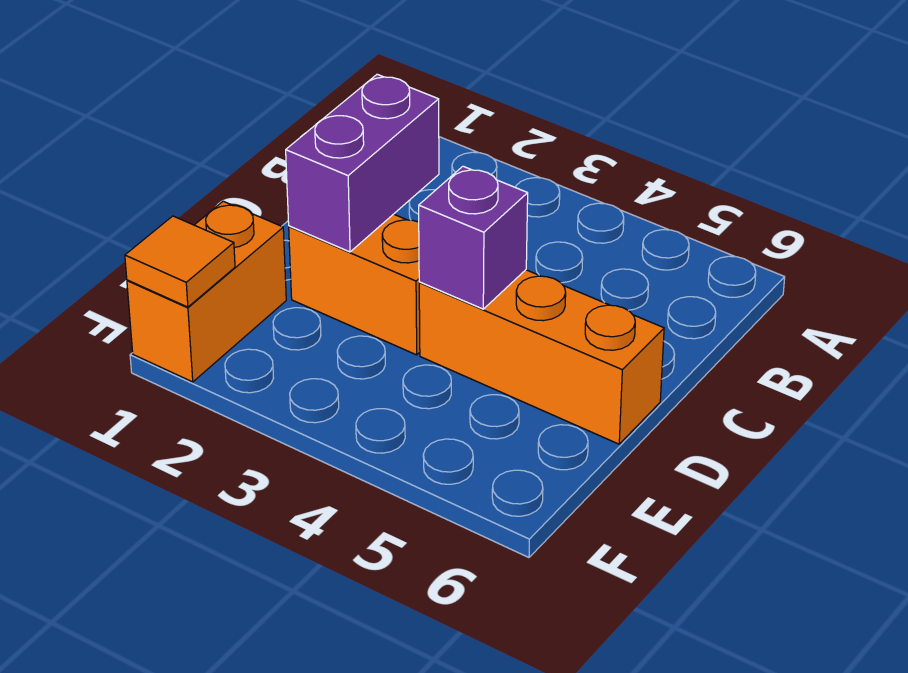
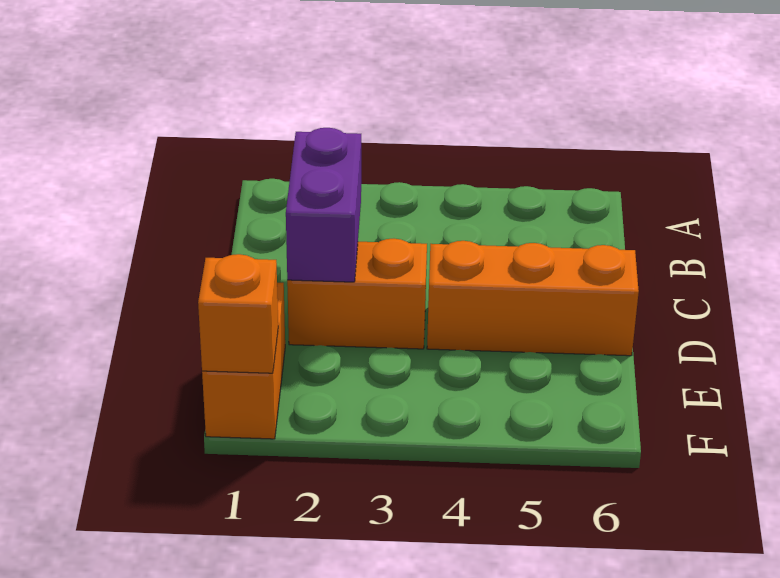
purple brick D4 level 2 -> none
orange tile F1 level 2 -> orange brick F1 level 2

